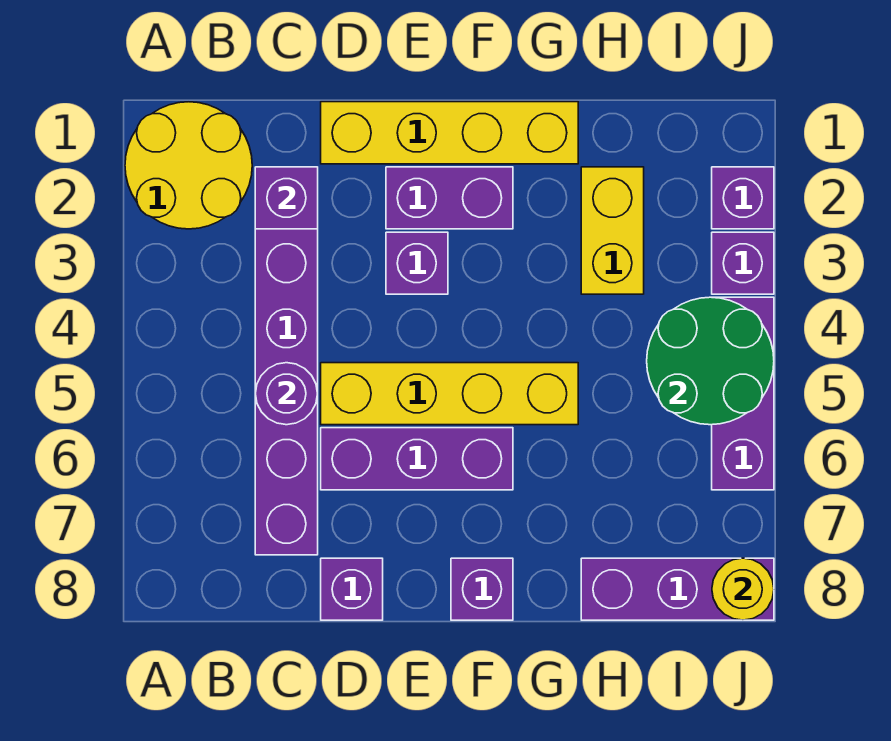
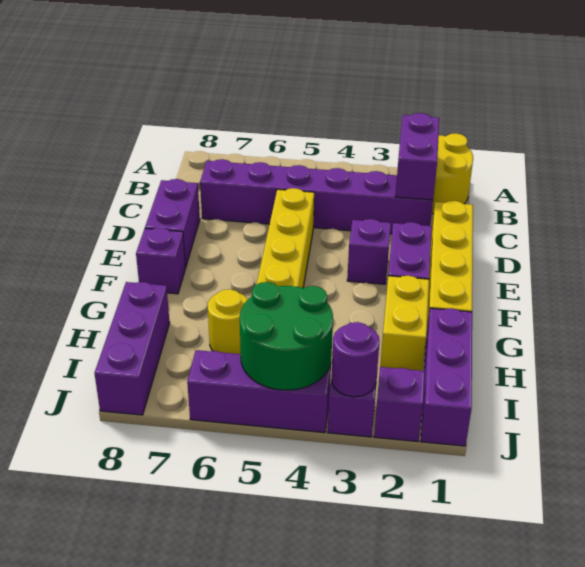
purple brick C2 level 2 -> purple brick B2:C2 level 2
purple round brick C5 level 2 -> purple round brick J3 level 2
purple brick D6:F6 level 1 -> purple brick H1:J1 level 1
purple brick D8 level 1 -> purple brick D8:E8 level 1
yellow brick H2:H3 level 1 -> yellow brick G2:H2 level 1
yellow round brick J8 level 2 -> yellow round brick H6 level 1

